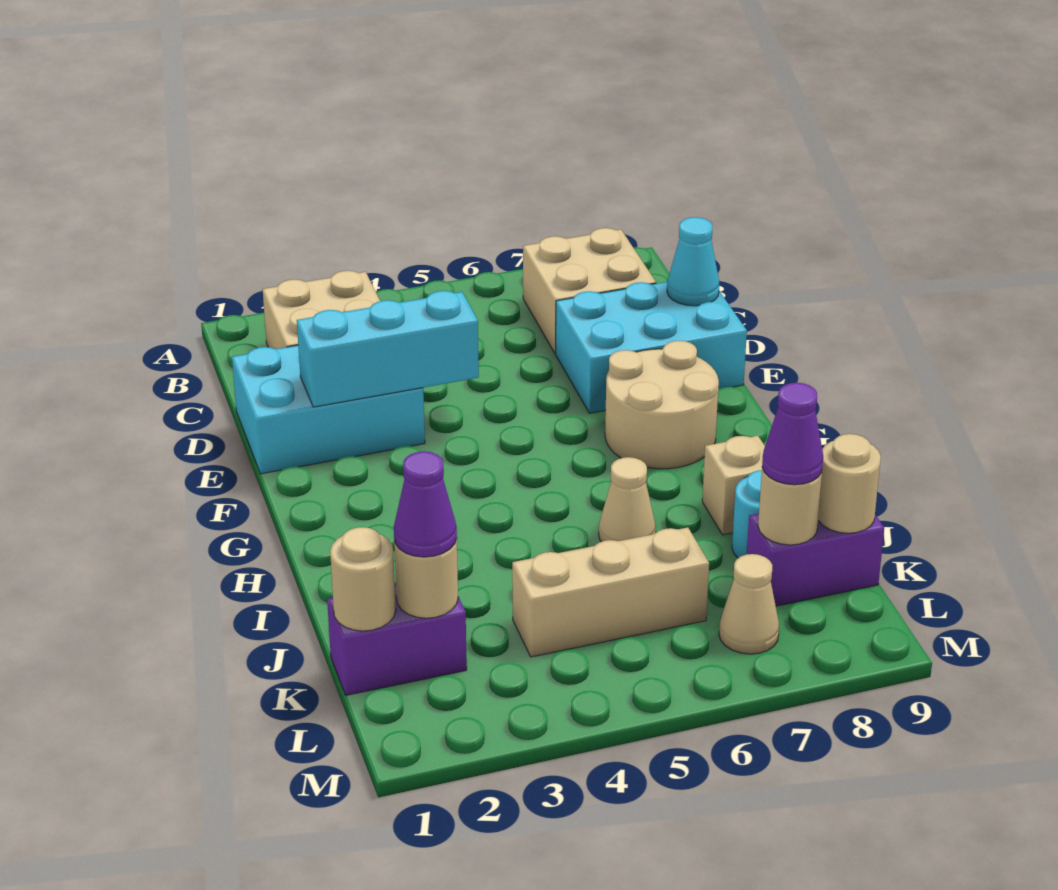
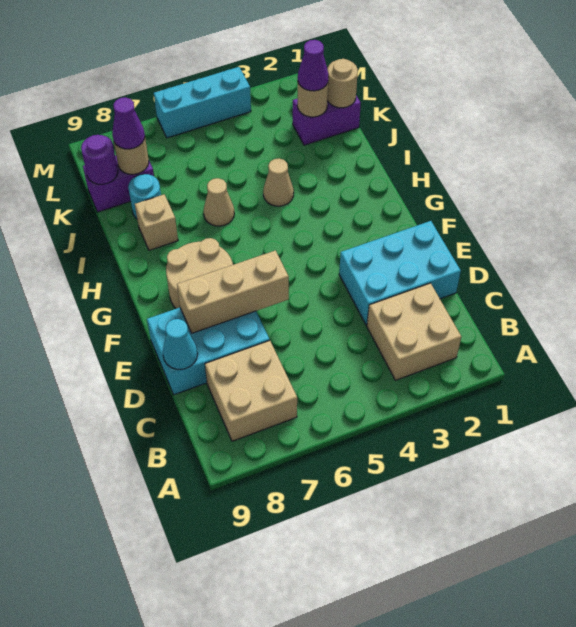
cyan brick E2:E4 level 2 -> cyan brick M4:M6 level 1
tan brick K4:K6 level 1 -> tan brick E6:E8 level 2
tan round brick K9 level 2 -> purple round brick K9 level 2
tan cone L7 level 1 -> tan cone I4 level 1

